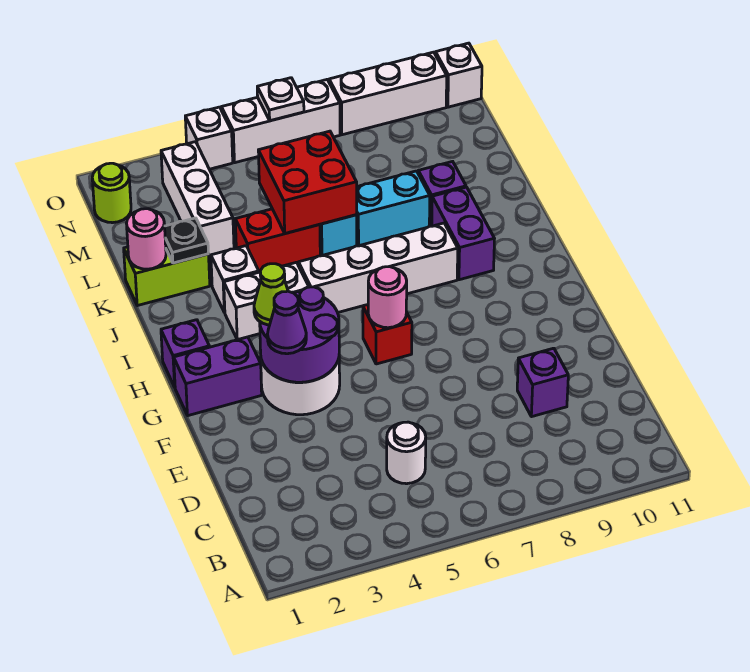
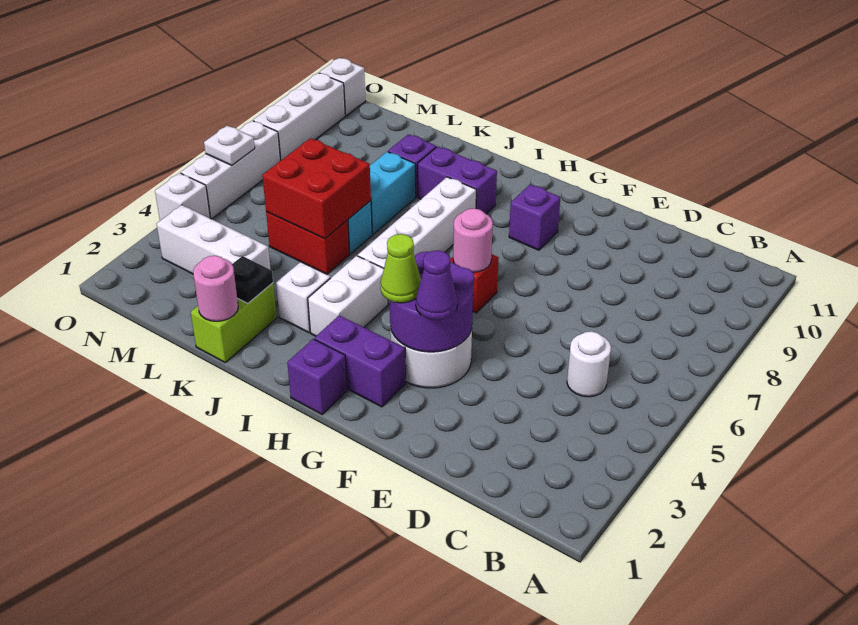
purple brick D9 level 1 -> purple brick G9 level 1
purple brick G1:G2 level 1 -> purple brick G2:H2 level 1
red brick K4:K5 level 1 -> red brick K5:L5 level 1
lime round brick N1 level 1 -> none

